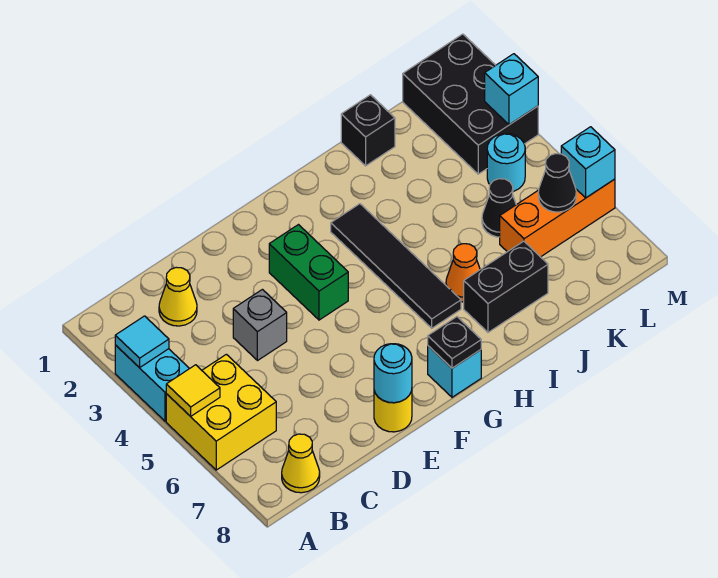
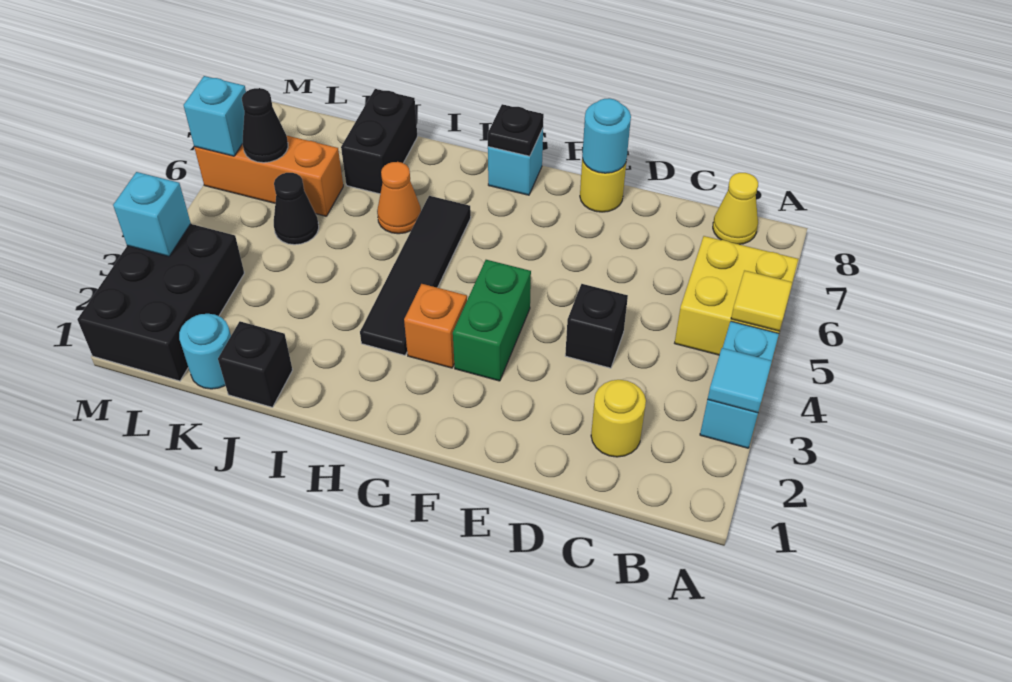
yellow cone C2 level 1 -> yellow round brick C2 level 1
grey brick D4 level 1 -> black brick D4 level 1
none -> orange brick G3 level 1
black brick I7:J7 level 1 -> black brick J7:J8 level 1
cyan round brick L4 level 1 -> cyan round brick K1 level 1

